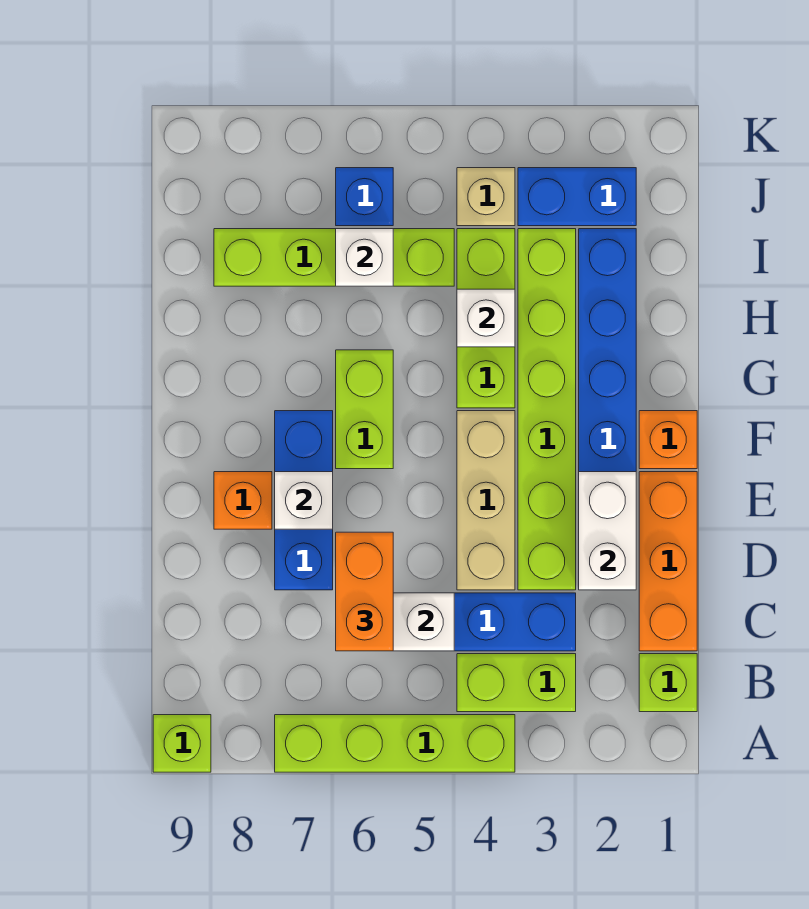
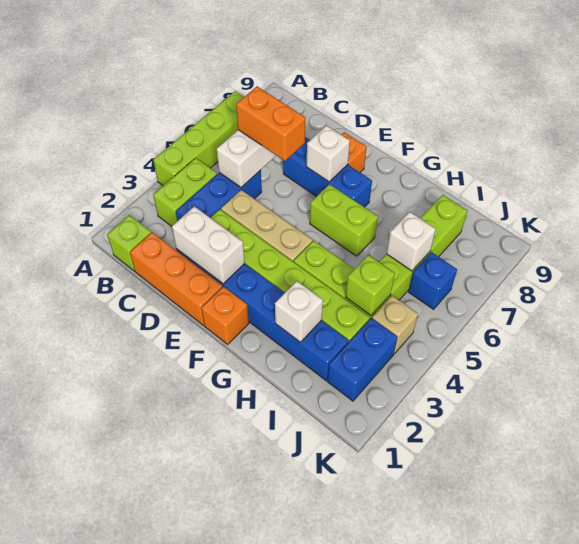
lime brick A9 level 1 -> lime brick I4 level 2
white brick H4 level 2 -> white brick H2 level 2

